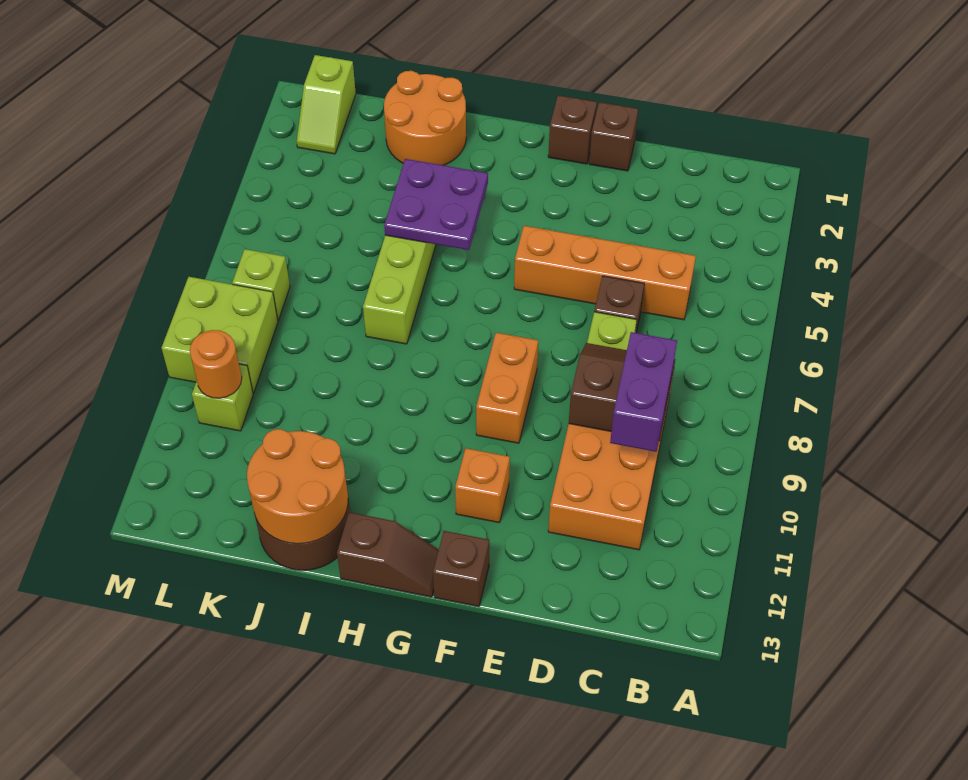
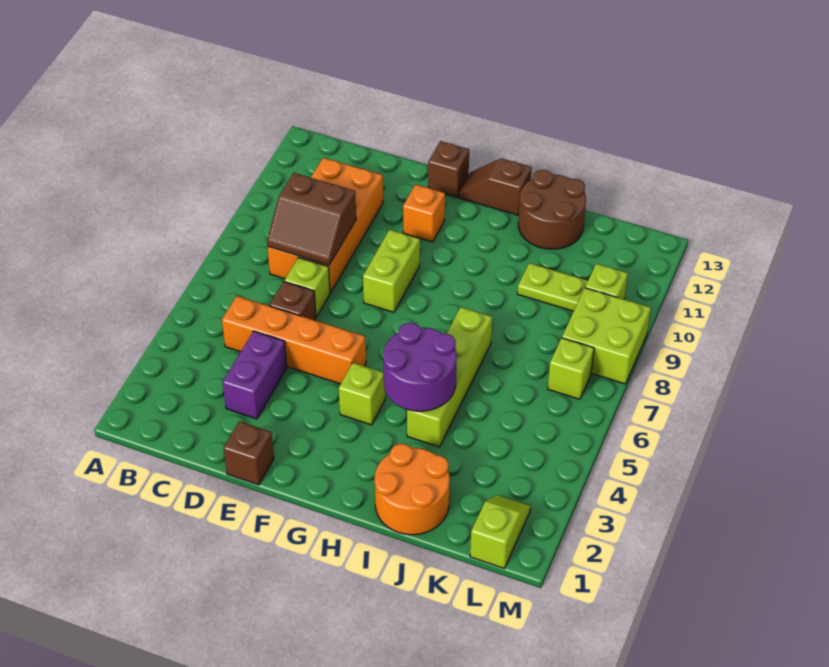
purple brick C9:C10 level 3 -> purple brick D3:D4 level 1
brown brick F1 level 1 -> none
orange brick F8:F9 level 1 -> lime brick F8:F9 level 1
none -> lime brick G4 level 1
purple plate H4:I5 level 2 -> purple round brick H4:I5 level 2
orange round brick I12:J13 level 2 -> none
none -> lime plate J10:K10 level 1
orange round brick L10 level 2 -> none

